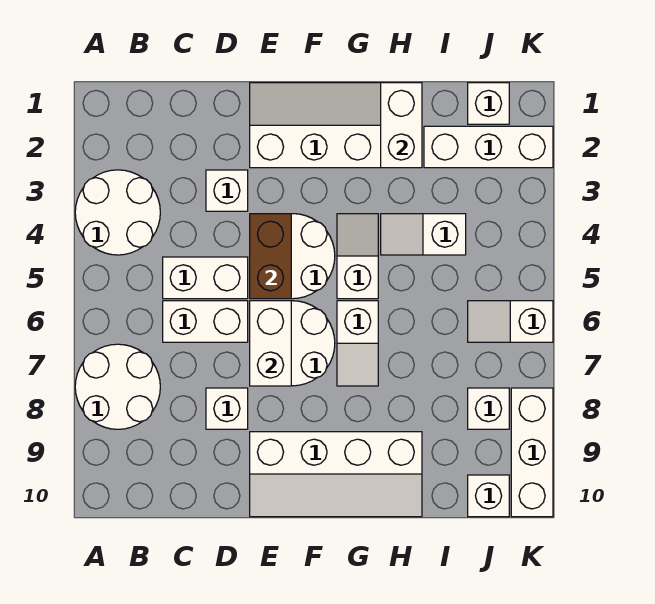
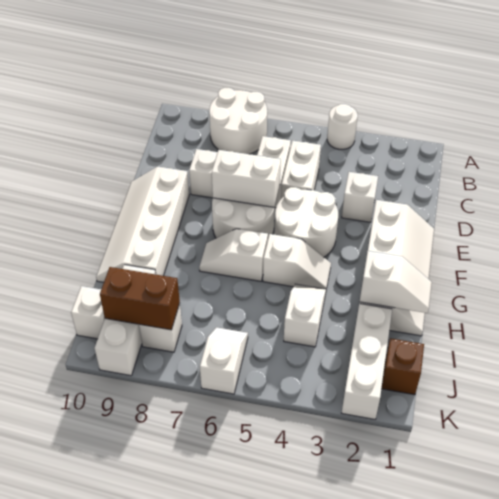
white round brick A3:B4 level 1 -> white round brick A4 level 1
brown brick E4:E5 level 2 -> brown brick J8:J9 level 2
white brick H1:H2 level 2 -> white slope H1:H2 level 2 top 2
white brick J1 level 1 -> brown brick J1 level 1
white brick K8:K10 level 1 -> white brick I9:K9 level 1

